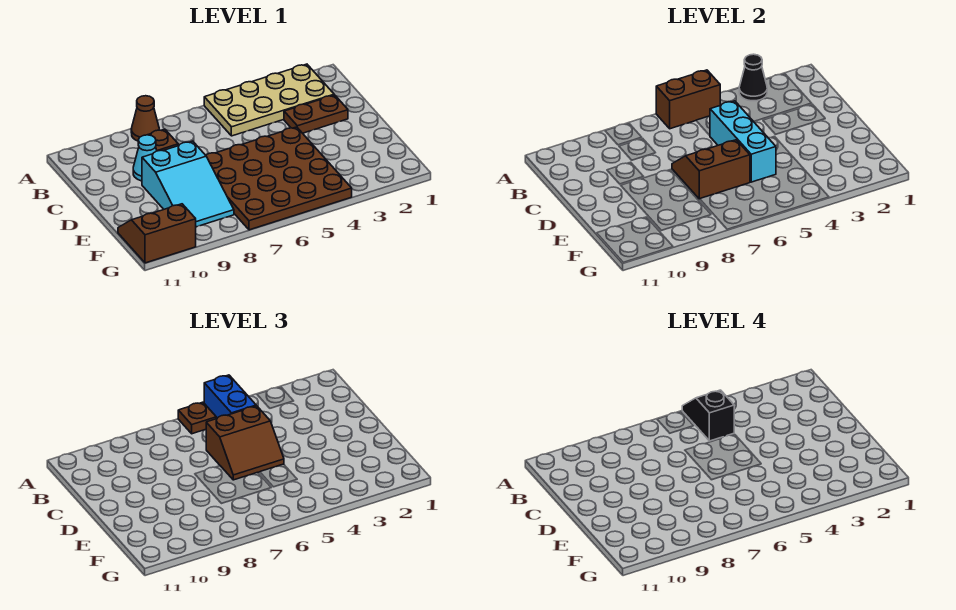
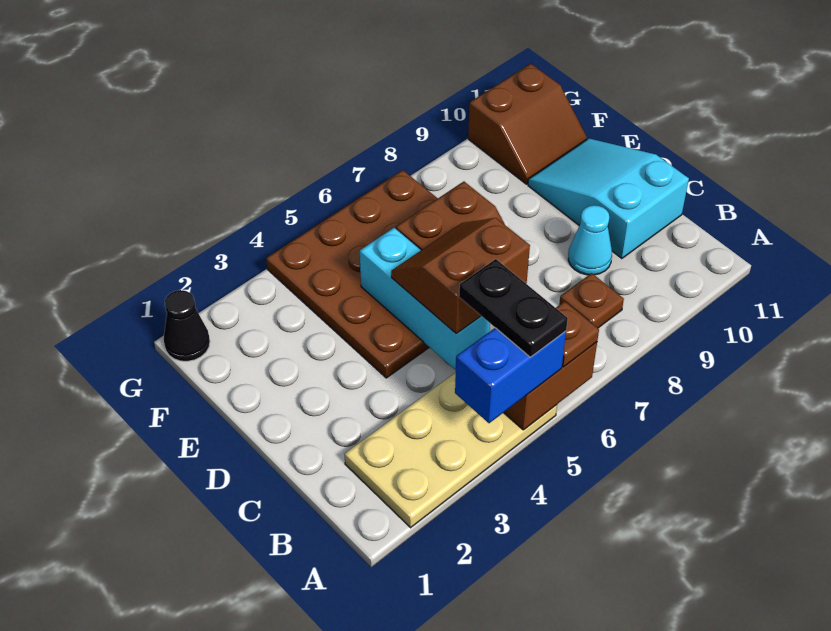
black cone A3 level 2 -> black cone G1 level 1
blue brick A5:B5 level 3 -> blue brick A4:A5 level 3
black slope A5:B5 level 4 top B -> black plate A5:B5 level 4
brown cone A8 level 1 -> none
brown plate C2:C3 level 1 -> none
cyan slope D8:F9 level 1 top D -> cyan slope C10:E11 level 1 top C

